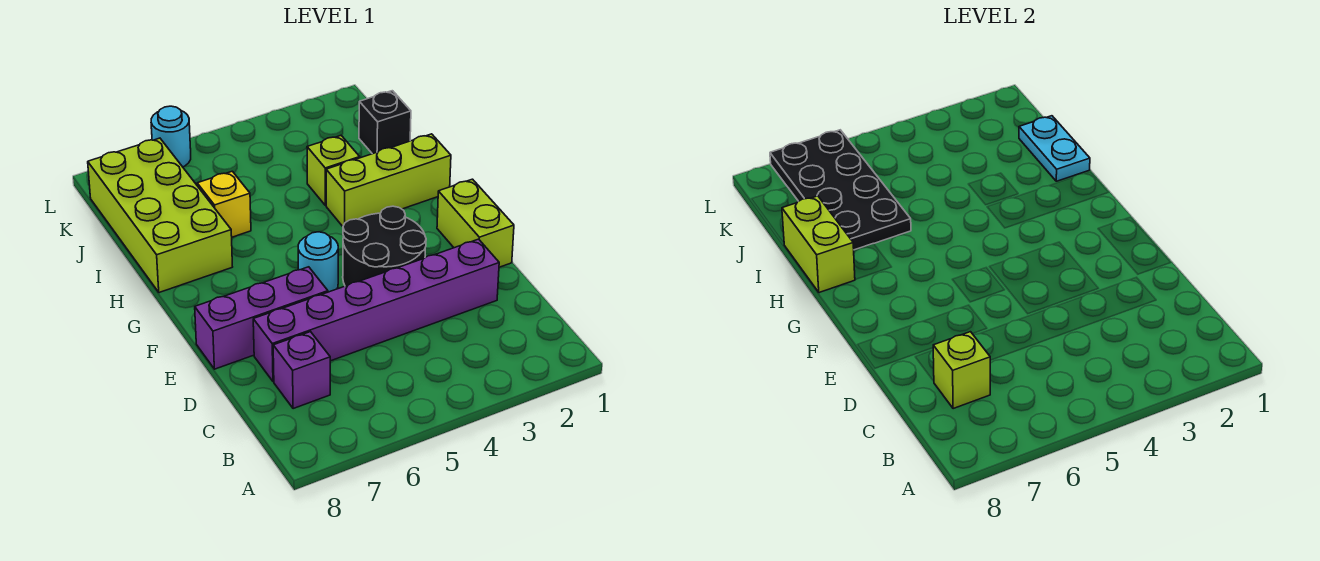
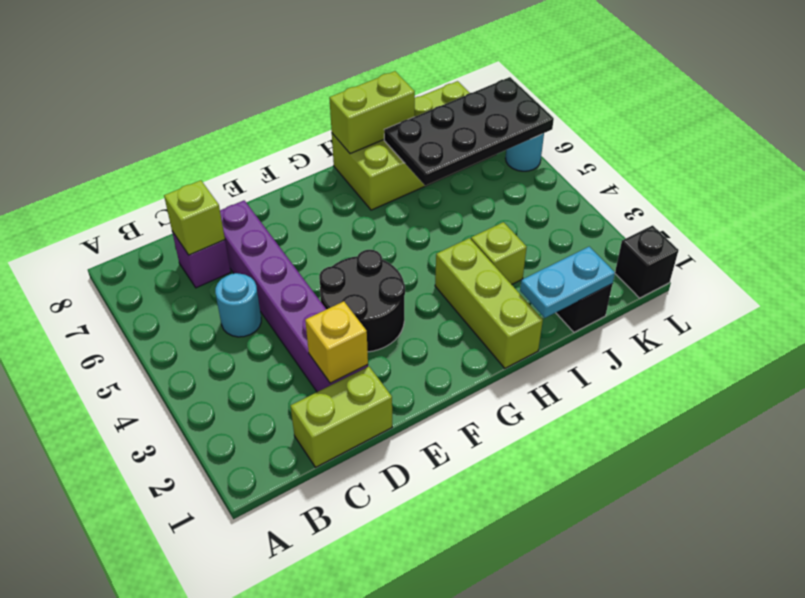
lime brick E1:F1 level 1 -> lime brick C1:D1 level 1
purple brick E6:E8 level 1 -> none
cyan round brick F5 level 1 -> cyan round brick C5 level 1
yellow brick I6 level 1 -> yellow brick D2 level 2
none -> black brick L1 level 1

